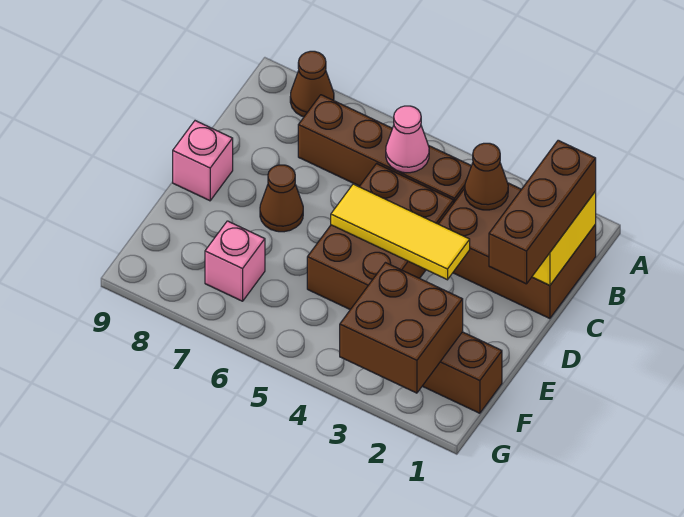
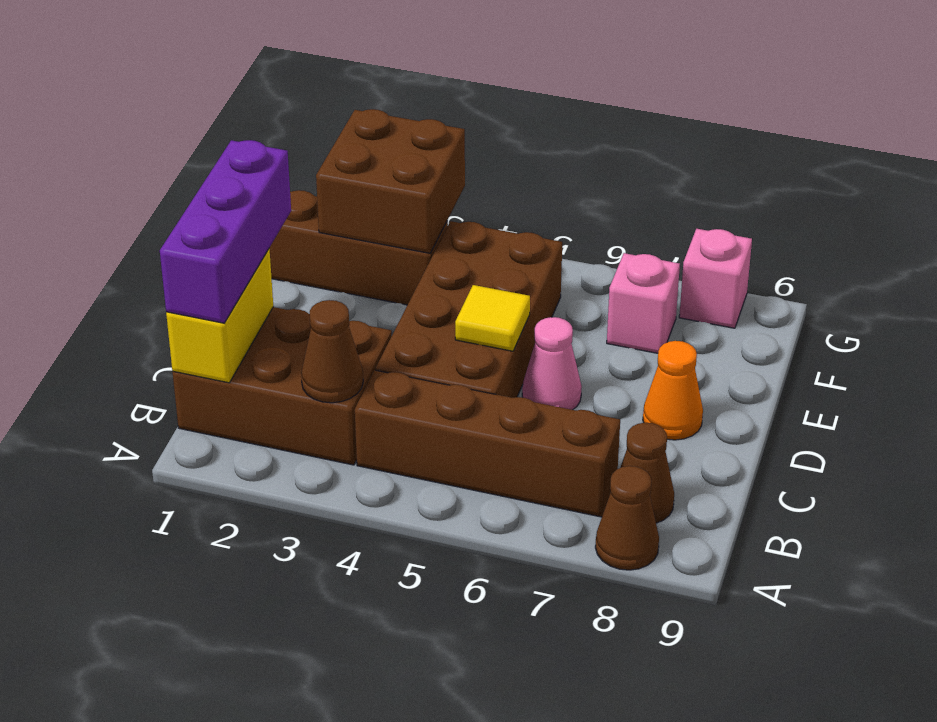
brown brick B1:D1 level 3 -> purple brick B1:D1 level 3
pink cone B5 level 2 -> pink cone D6 level 1
brown brick C4:E5 level 1 -> brown brick C4:F5 level 1
yellow tile D3:D5 level 2 -> yellow tile D5 level 2
brown cone D7 level 1 -> brown cone B8 level 1
none -> orange cone D8 level 1
pink brick D9 level 1 -> pink brick G8 level 1

